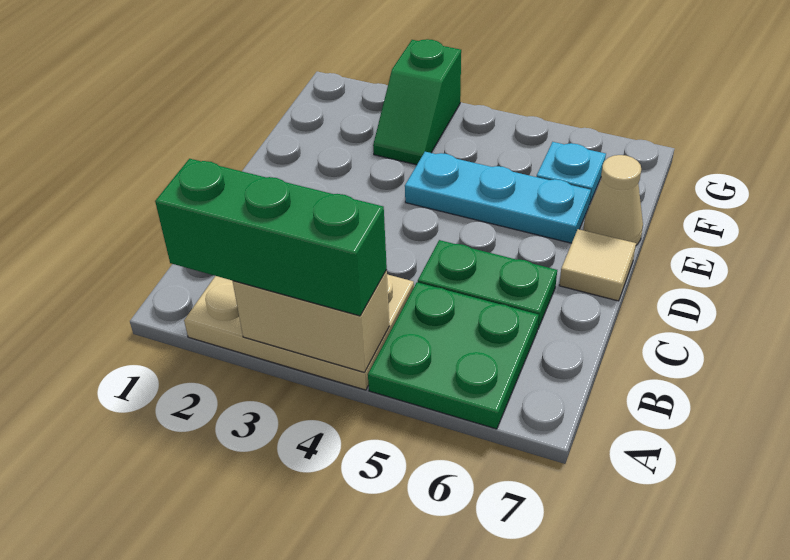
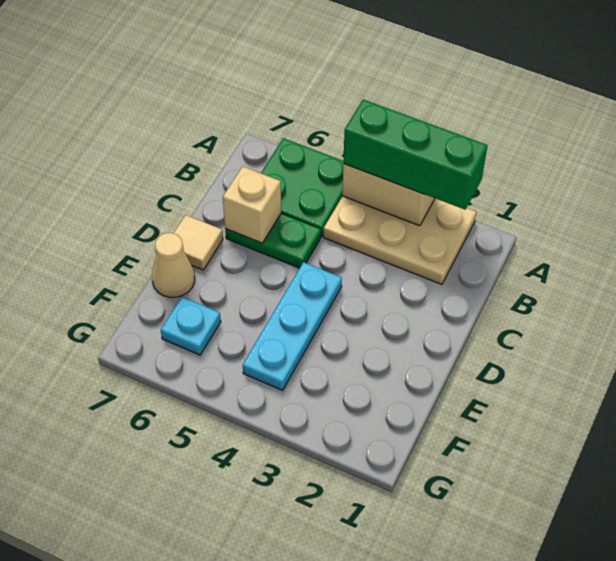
none -> tan brick C6 level 2
cyan plate E4:E6 level 1 -> cyan plate D4:F4 level 1
green slope F3:G3 level 1 top G -> none

